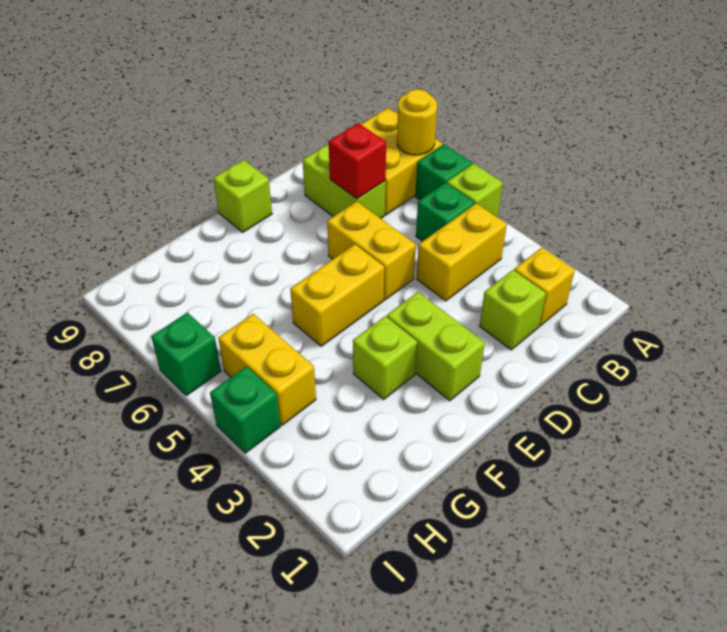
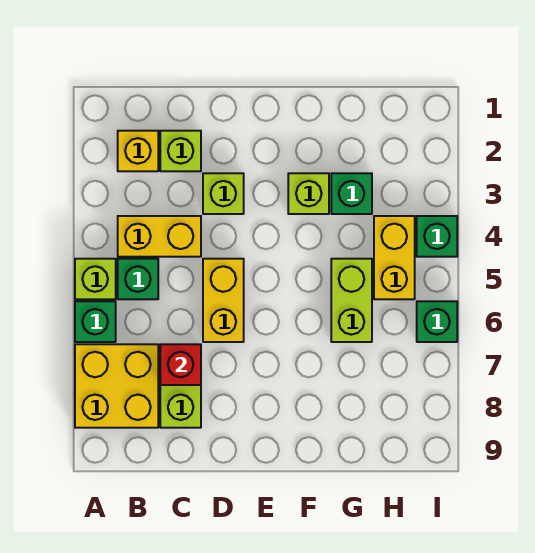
yellow round brick A7 level 2 -> none
lime brick E2:E3 level 1 -> lime brick G5:G6 level 1
yellow brick E5:F5 level 1 -> none
lime brick E9 level 1 -> lime brick D3 level 1
none -> green brick G3 level 1

